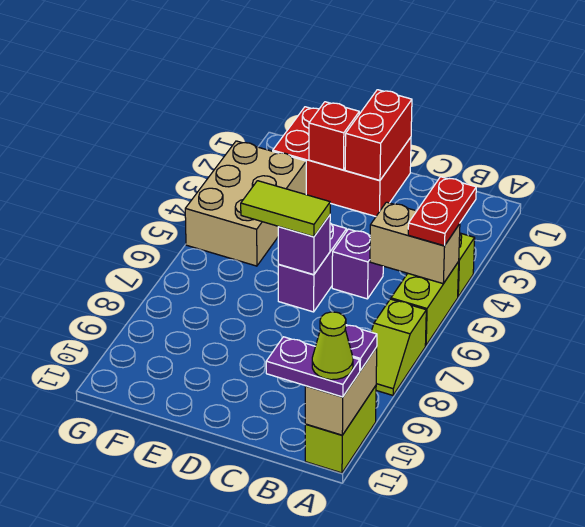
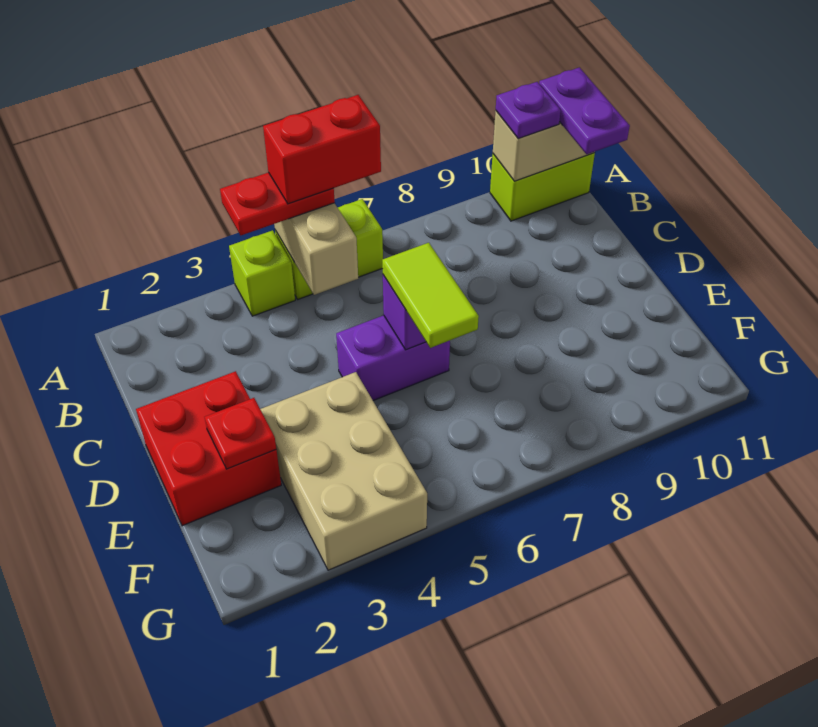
lime slope A7:A8 level 1 top 7 -> none
lime cone A11 level 4 -> none
purple brick C5 level 1 -> none
red brick D1:F2 level 1 -> red brick D1:E2 level 1
red brick D1:D2 level 2 -> red brick A5:A6 level 4
red brick E2 level 2 -> red plate E2 level 2
tan brick F3:G5 level 1 -> tan brick E3:G4 level 1

